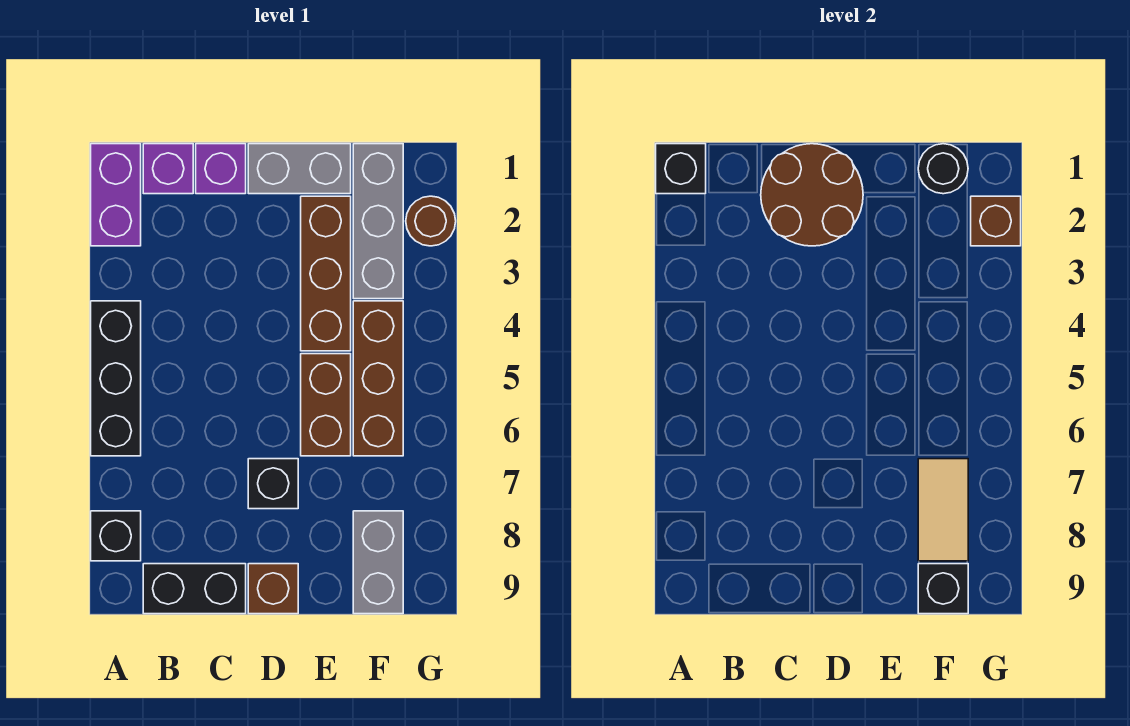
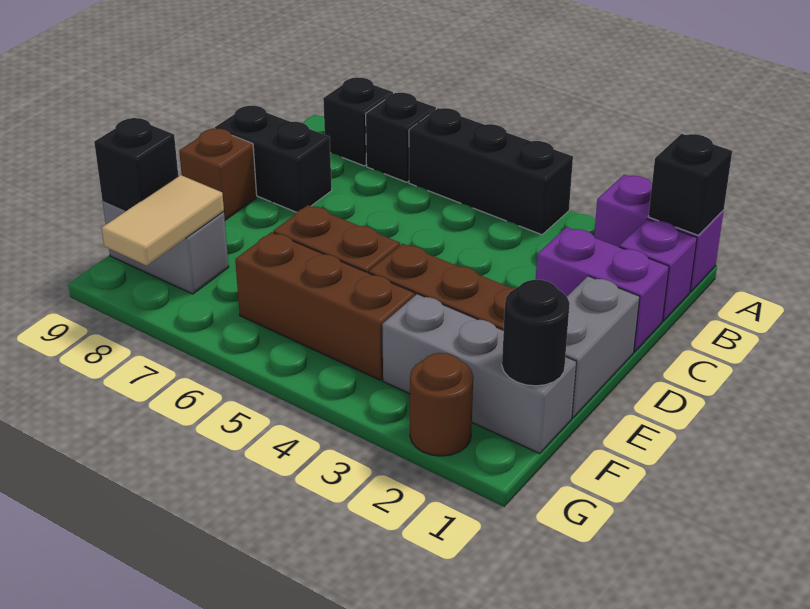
black brick B9:C9 level 1 -> black brick C8:C9 level 1
purple brick C1 level 1 -> purple brick C1:C2 level 1
brown round brick C1:D2 level 2 -> none
black brick D7 level 1 -> black brick A7 level 1
tan tile F7:F8 level 2 -> tan tile F8:G8 level 2
brown brick G2 level 2 -> none

